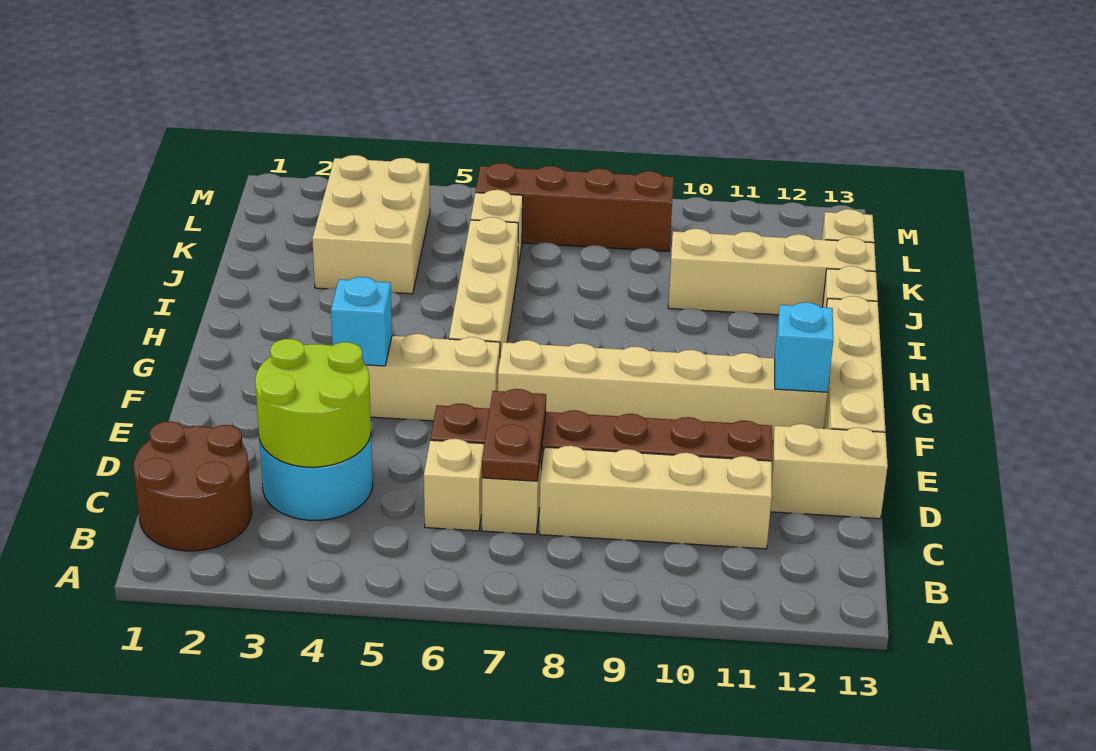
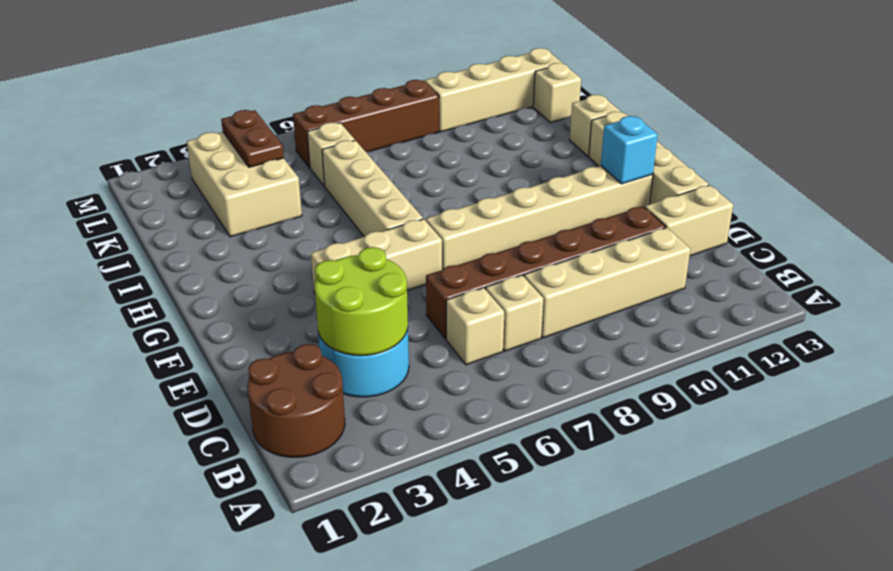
brown plate C7:D7 level 2 -> brown plate K4:L4 level 2
cyan brick F4 level 2 -> none
tan brick J10:J13 level 1 -> tan brick L10:L13 level 1

